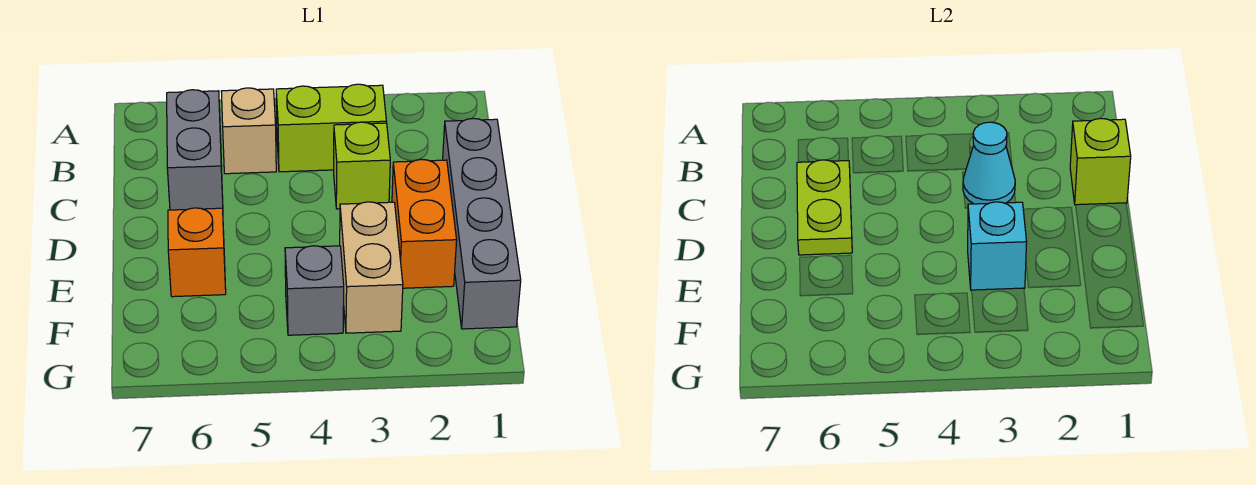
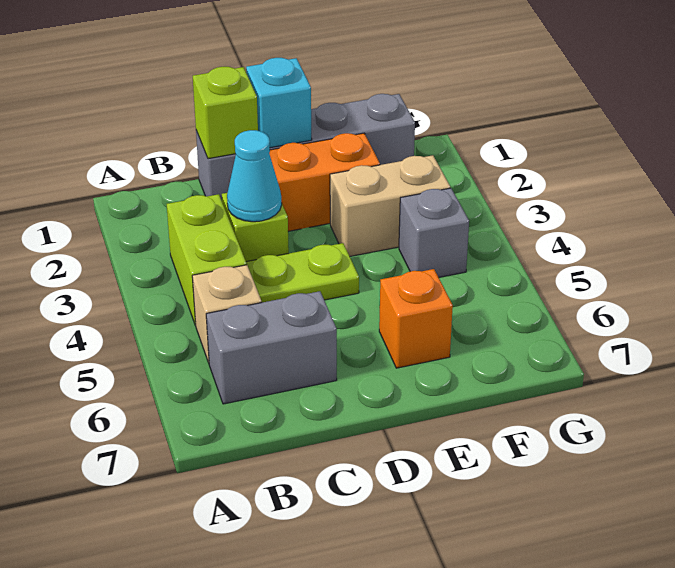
lime plate C6:D6 level 2 -> lime plate C4:D4 level 1
cyan brick E3 level 2 -> cyan brick D1 level 2

